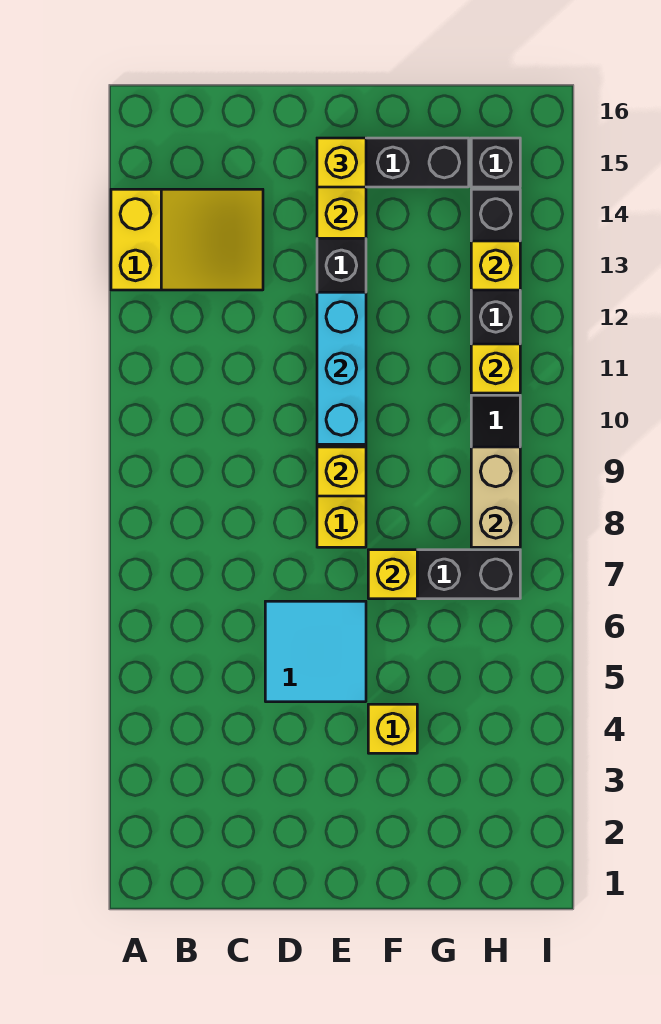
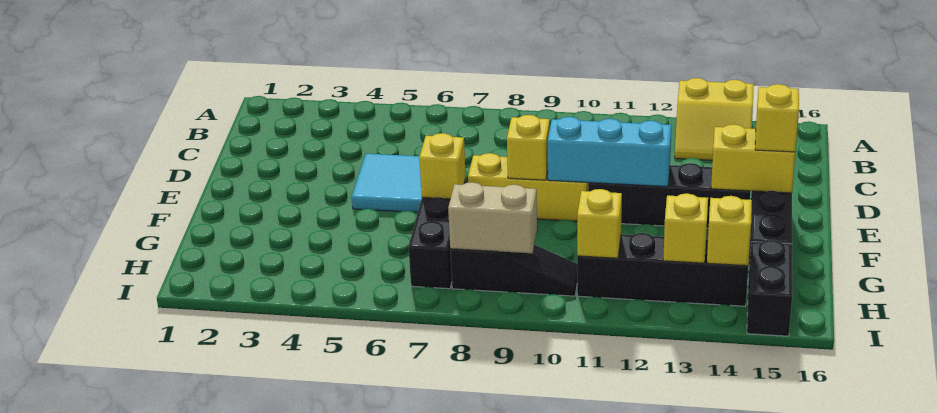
yellow slope A13:C14 level 1 top A -> yellow slope A13:B14 level 1 top A
yellow brick F4 level 1 -> yellow brick H14 level 2
black brick H15 level 1 -> black brick H15:I15 level 1

